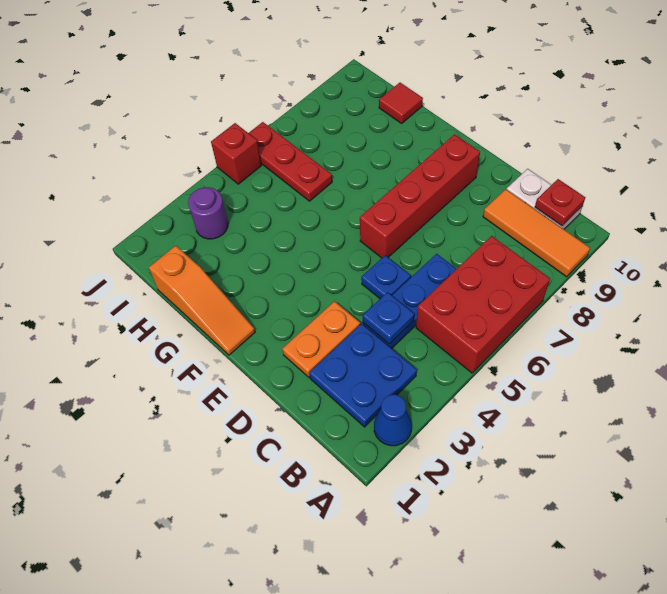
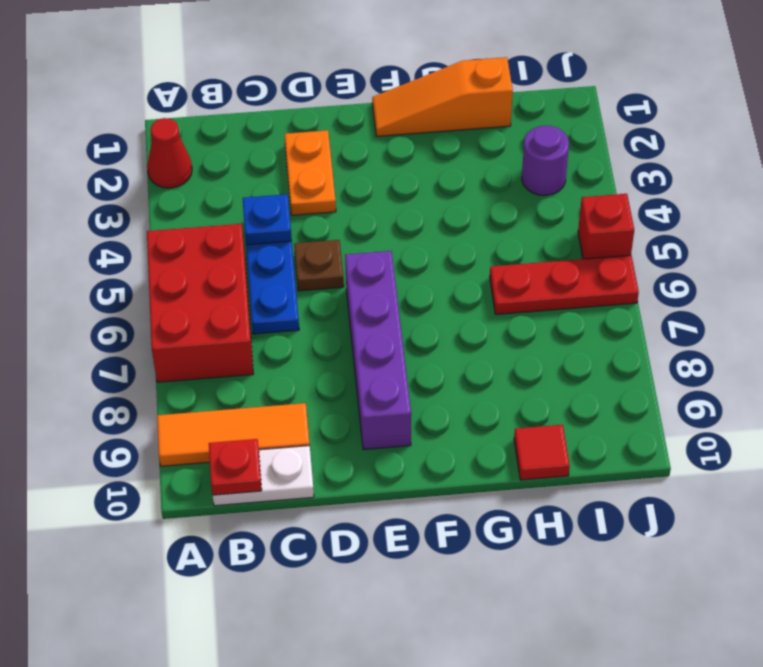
blue cone A2 level 1 -> red cone A2 level 1
blue plate B2:C3 level 1 -> none
blue plate D5 level 1 -> brown plate D5 level 1
red brick E6:E9 level 1 -> purple brick E6:E9 level 1

